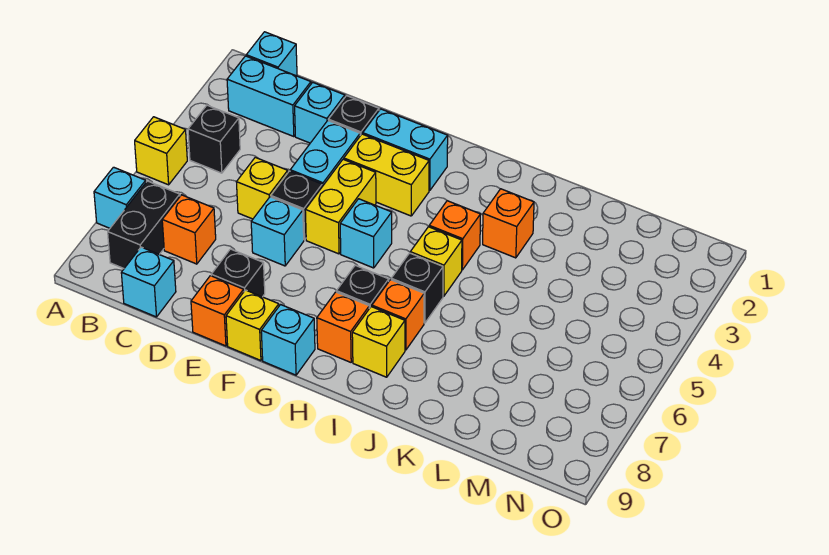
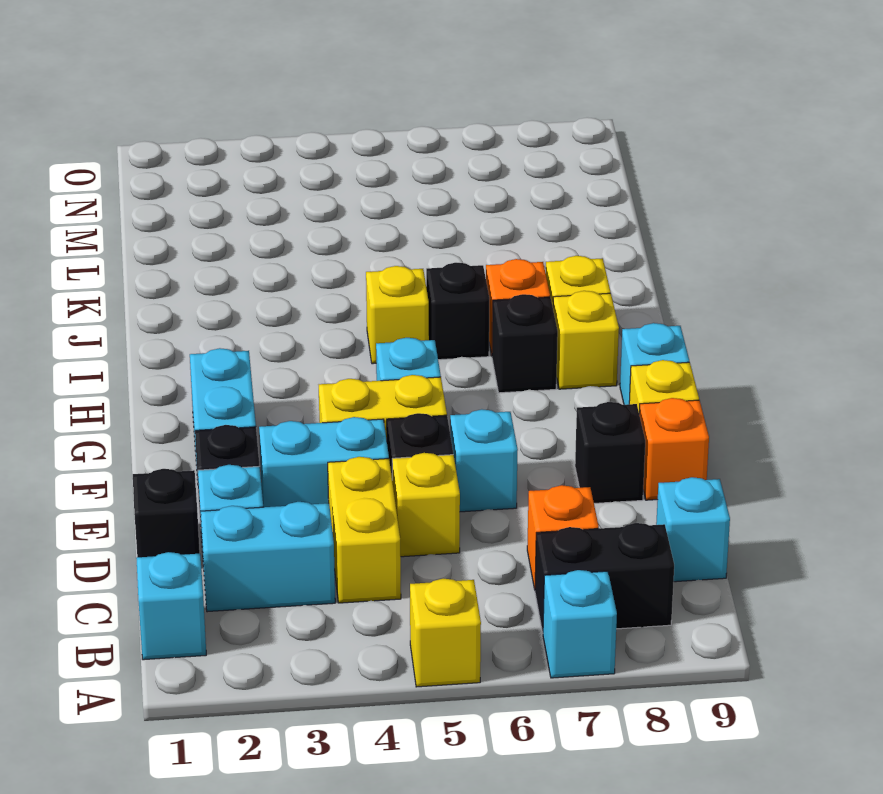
cyan brick B2:C2 level 1 -> cyan brick C2:C3 level 1
black brick B4 level 1 -> black brick D1 level 1
yellow brick F3:G3 level 1 -> yellow brick C4:D4 level 1
orange brick H8 level 1 -> yellow brick H8 level 1
orange brick I4 level 1 -> none
orange brick J3 level 1 -> none

